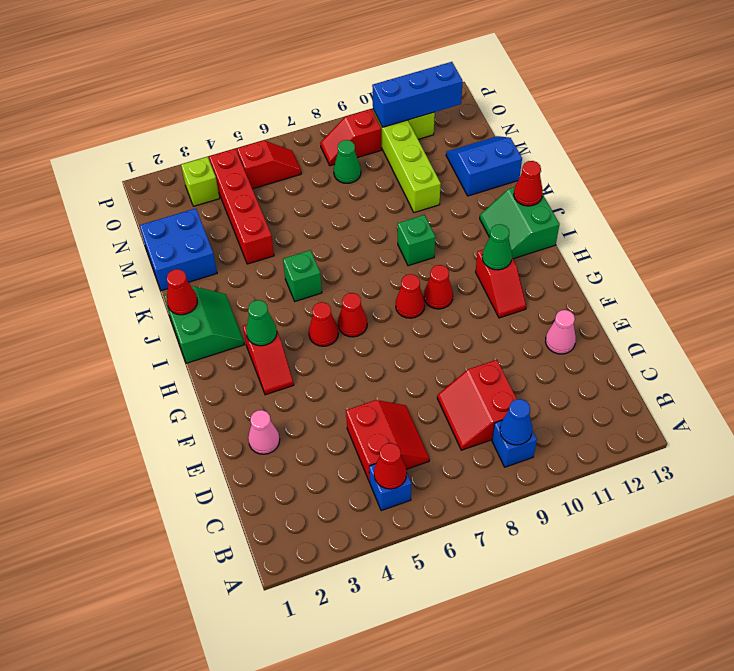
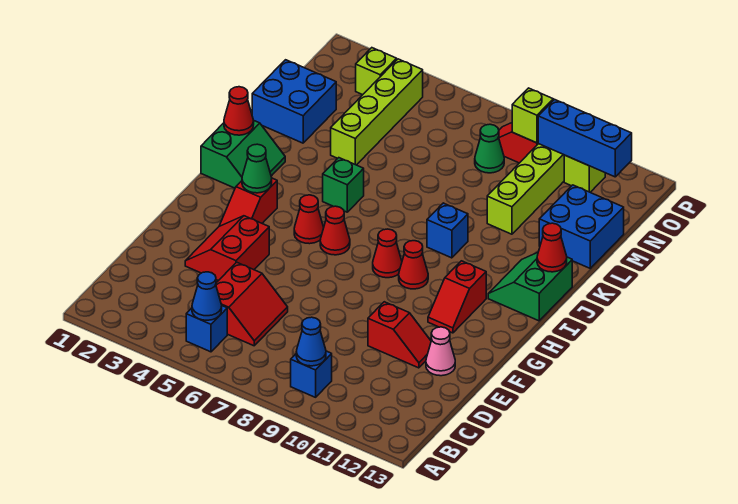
red cone B5 level 2 -> blue cone B5 level 2
red slope C8:D9 level 1 top 9 -> red slope E3:F4 level 1 top 4
pink cone E2 level 1 -> none
green cone H11 level 2 -> none
green brick J9 level 1 -> blue brick J9 level 1
red brick L4:O4 level 1 -> lime brick L4:O4 level 1
blue slope L12:M13 level 1 top L -> blue brick L12:M13 level 1
red slope O5:O6 level 1 top 5 -> red slope E10:E11 level 1 top 10
none -> lime brick O9 level 2

